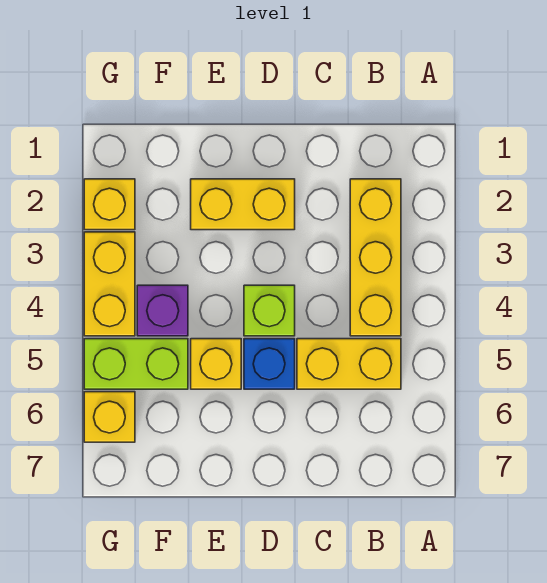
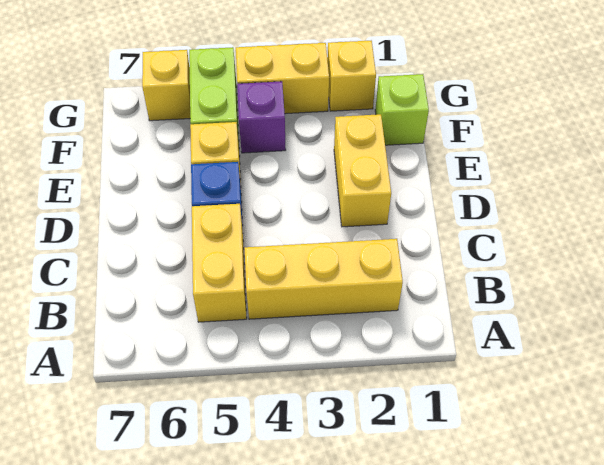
lime brick D4 level 1 -> lime brick F1 level 1

